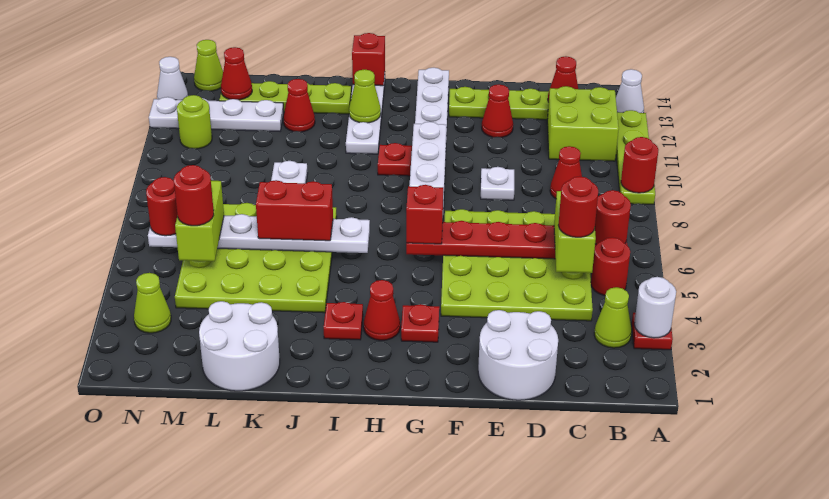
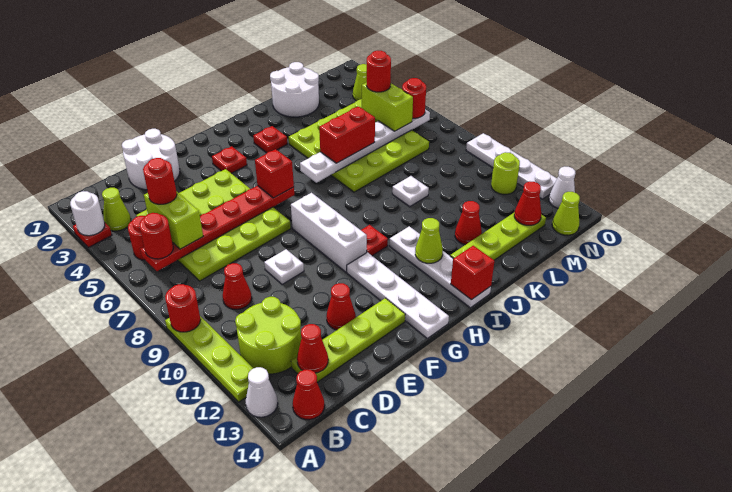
lime brick B11:C12 level 1 -> lime round brick B11:C12 level 1
red cone H3 level 1 -> red cone B14 level 1
white plate L12:O12 level 1 -> white plate O9:O12 level 1

